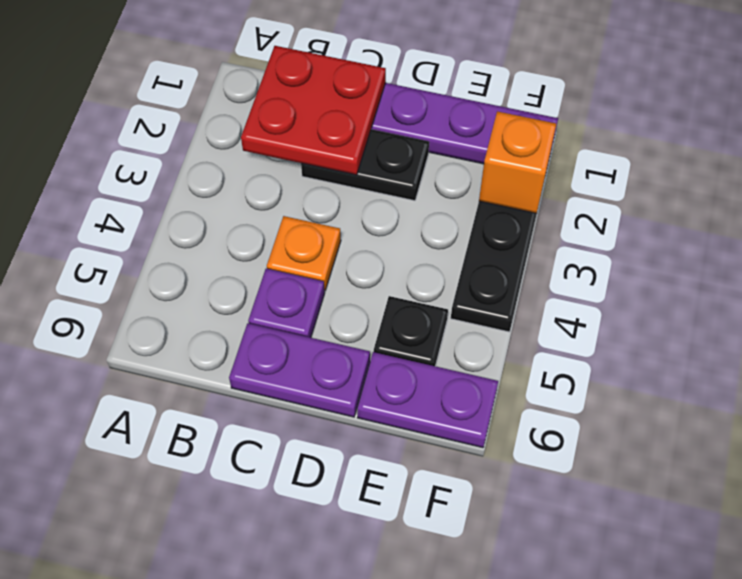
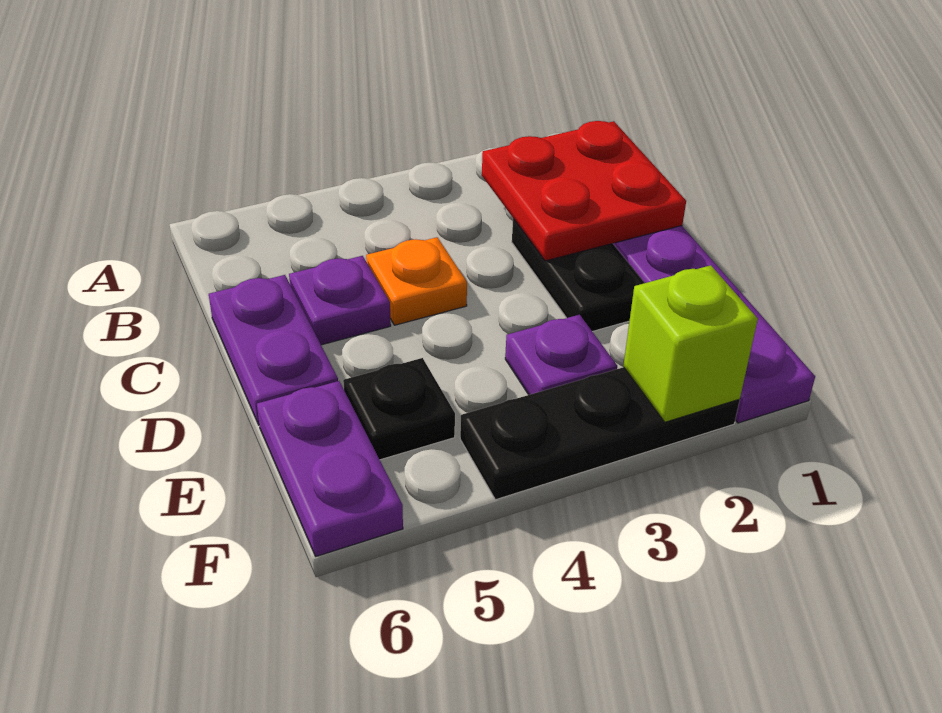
none -> purple plate E3 level 1
orange brick F2 level 2 -> lime brick F2 level 2

